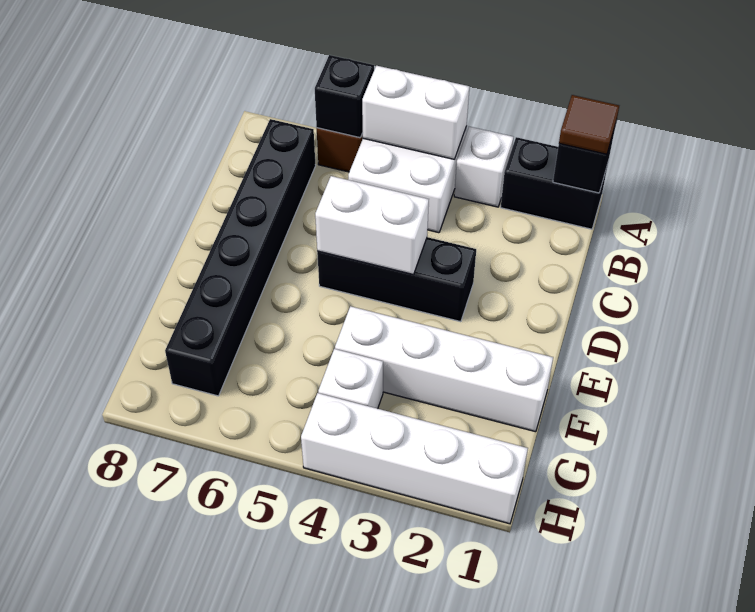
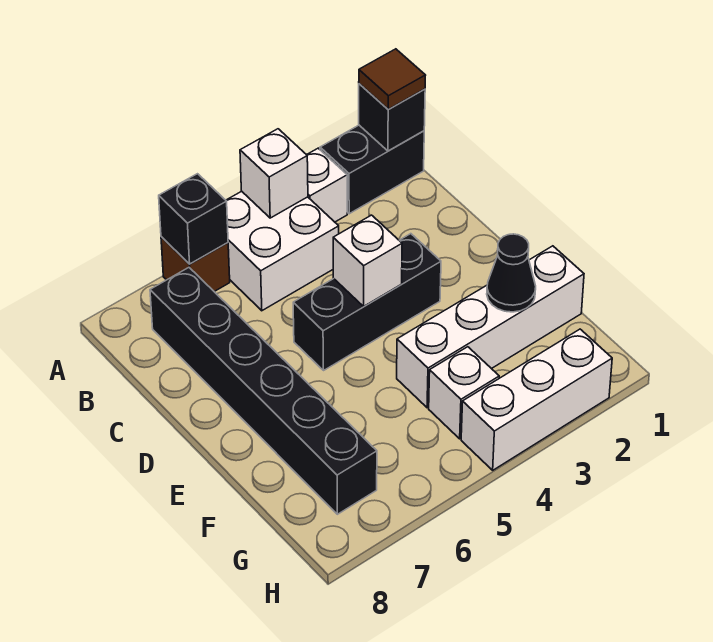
white brick A4:A5 level 2 -> white brick A4 level 2
white brick D4:D5 level 2 -> white brick D4 level 2
none -> black cone F2 level 2
white brick H1:H4 level 1 -> white brick H2:H4 level 1

